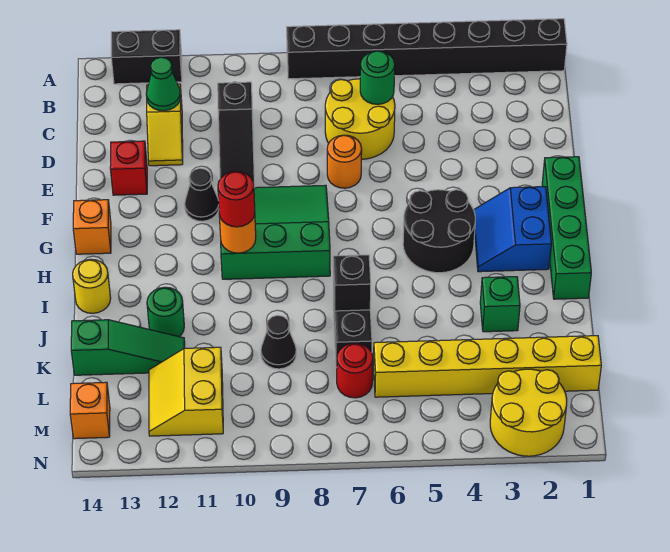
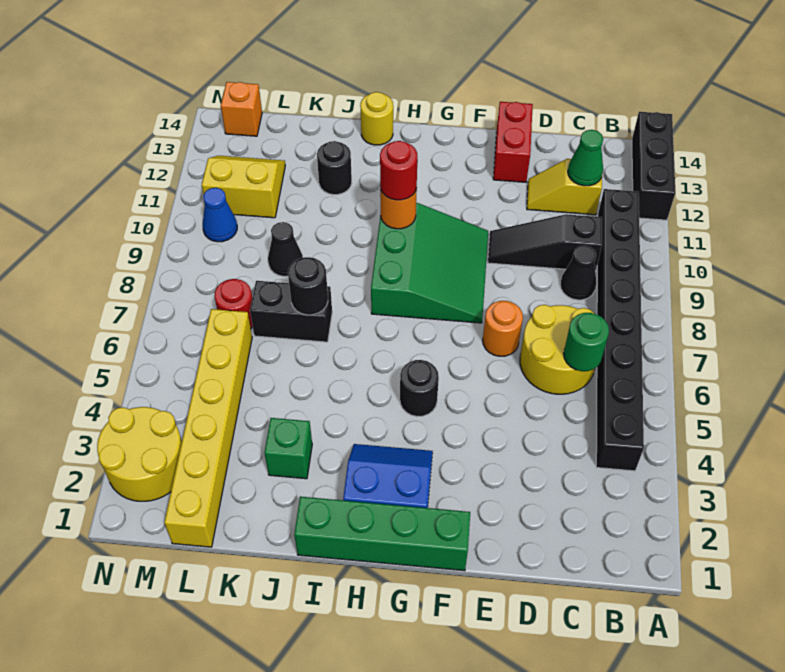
black brick A1:A8 level 1 -> black brick B4:B11 level 1
black brick A12:A13 level 1 -> black brick A12:A14 level 1
red brick E13 level 1 -> red brick E13:E14 level 1
black cone F11 level 1 -> black cone C9 level 1
black round brick G4:H5 level 1 -> black round brick G5 level 1
orange brick G14 level 1 -> none
black brick J7 level 2 -> black round brick J7 level 2
green round brick J12 level 1 -> black round brick J12 level 1
green slope K12:K14 level 1 top 14 -> none
none -> blue cone M10 level 1

